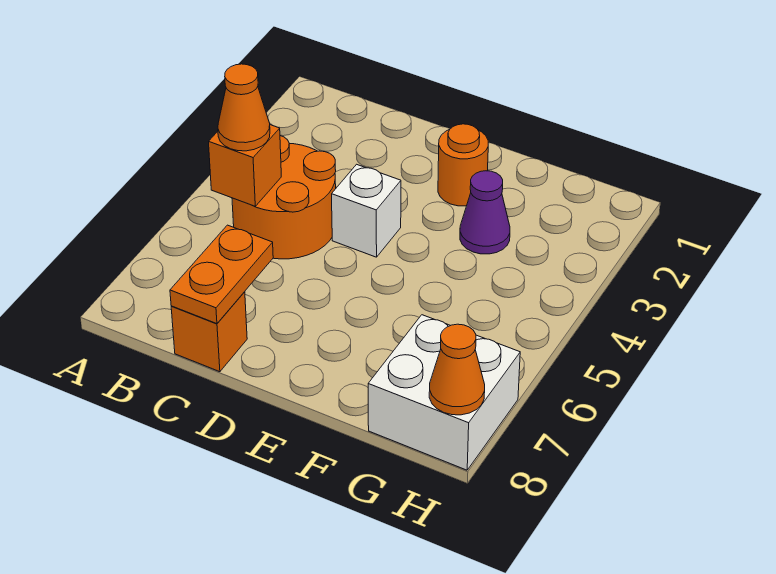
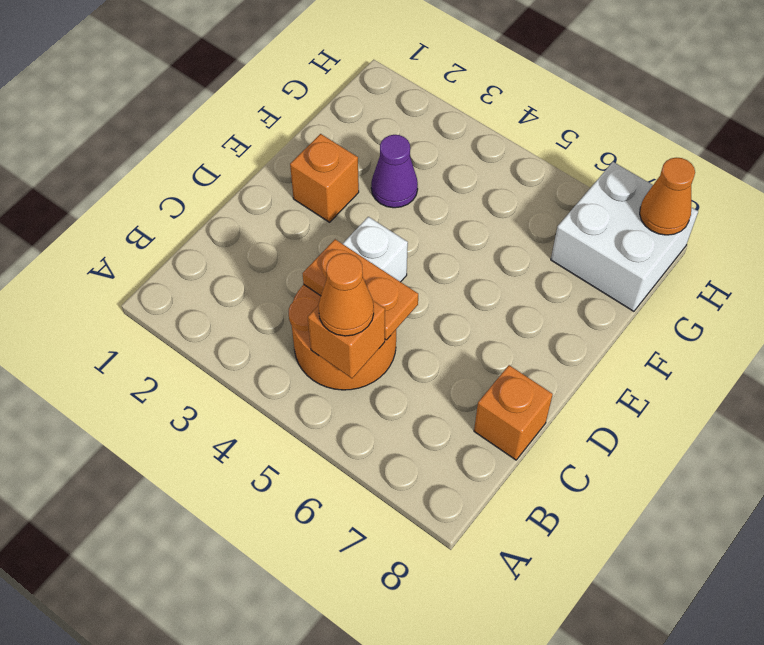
orange plate C7:C8 level 2 -> orange plate C4:C5 level 2
orange round brick E2 level 1 -> orange brick E2 level 1

